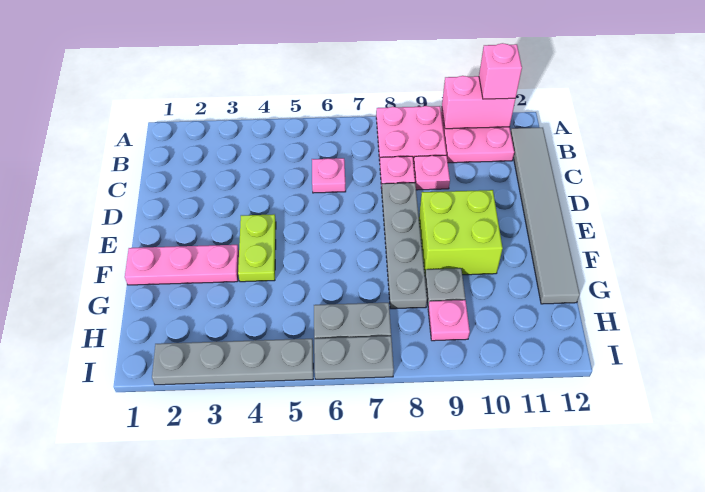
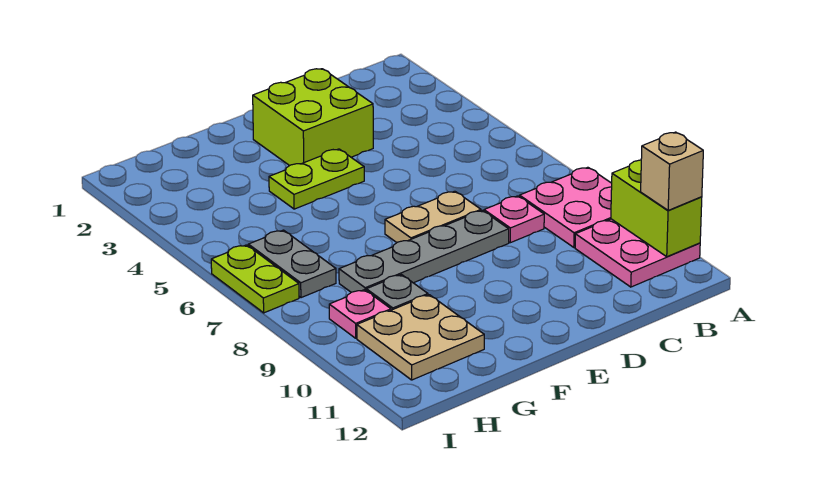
pink brick A10:A11 level 2 -> lime brick A10:A11 level 2
pink brick A11 level 3 -> tan brick A11 level 3
grey tile B12:G12 level 1 -> none
pink plate C6 level 1 -> none
pink plate C9 level 1 -> none
none -> tan plate D7:E7 level 1
lime brick E9:F10 level 1 -> lime brick D2:E3 level 1
pink plate F1:F3 level 1 -> none
none -> tan plate G10:H11 level 1
grey plate I2:I5 level 1 -> none
grey plate I6:I7 level 1 -> lime plate I6:I7 level 1

